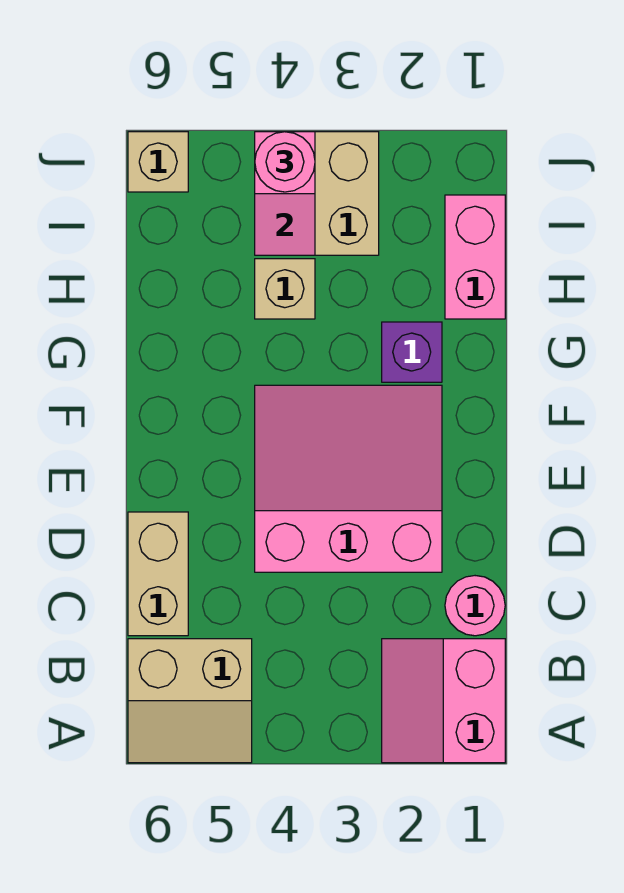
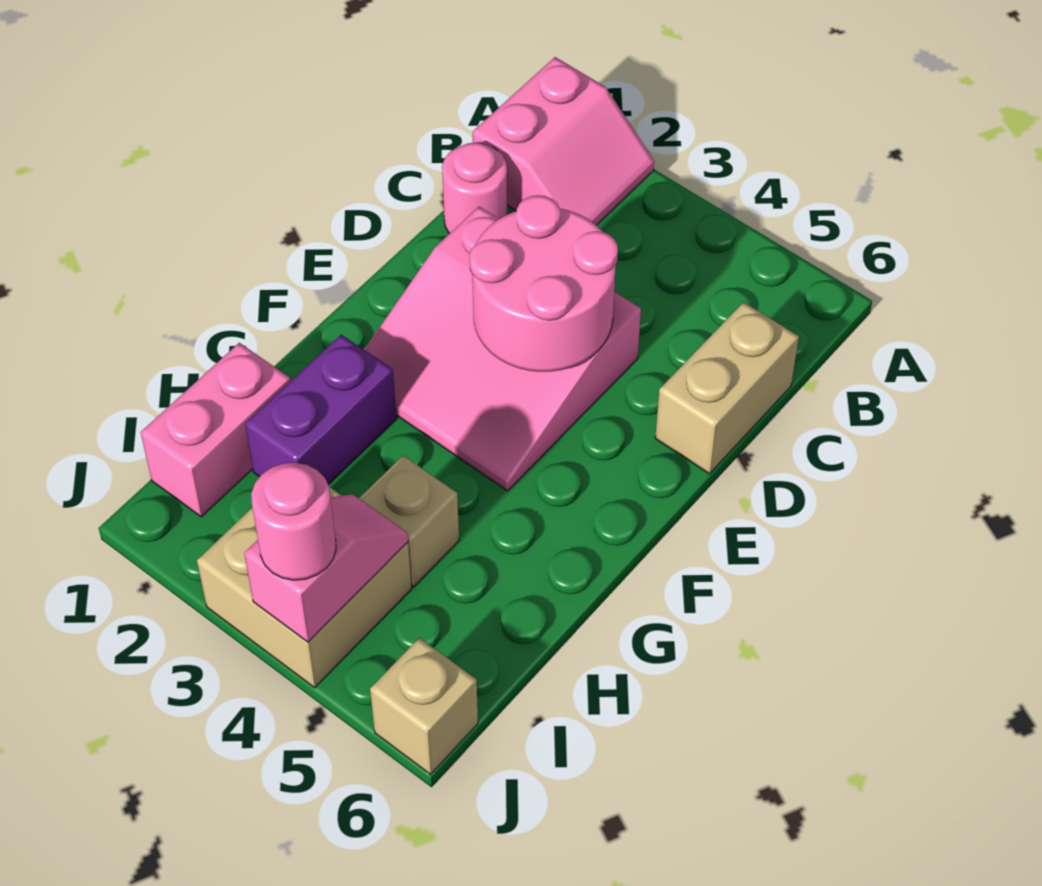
tan slope A5:B6 level 1 top B -> none
none -> pink round brick D3:E4 level 2
purple brick G2 level 1 -> purple brick G2:H2 level 1

